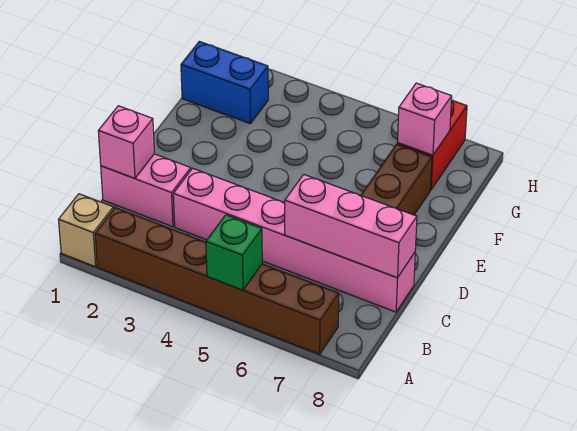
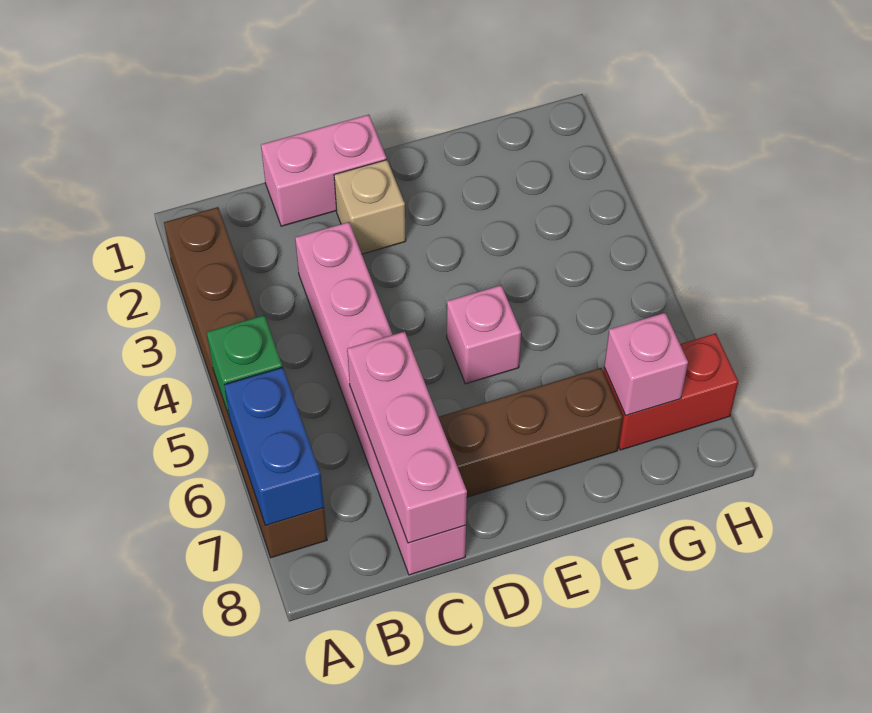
tan brick A1 level 1 -> tan brick D2 level 1
pink brick C1:C2 level 1 -> pink brick C1:D1 level 1
pink brick C1 level 2 -> pink brick E5 level 1
blue brick G1:G2 level 1 -> blue brick A6:A7 level 2

